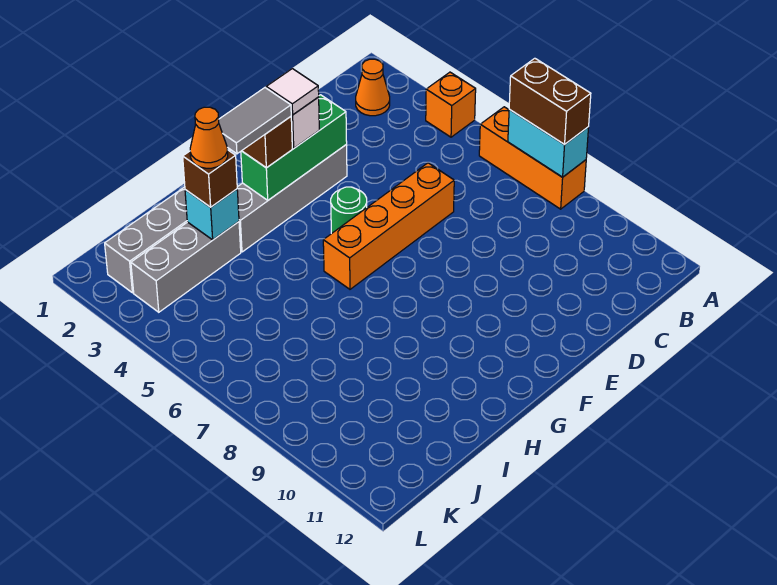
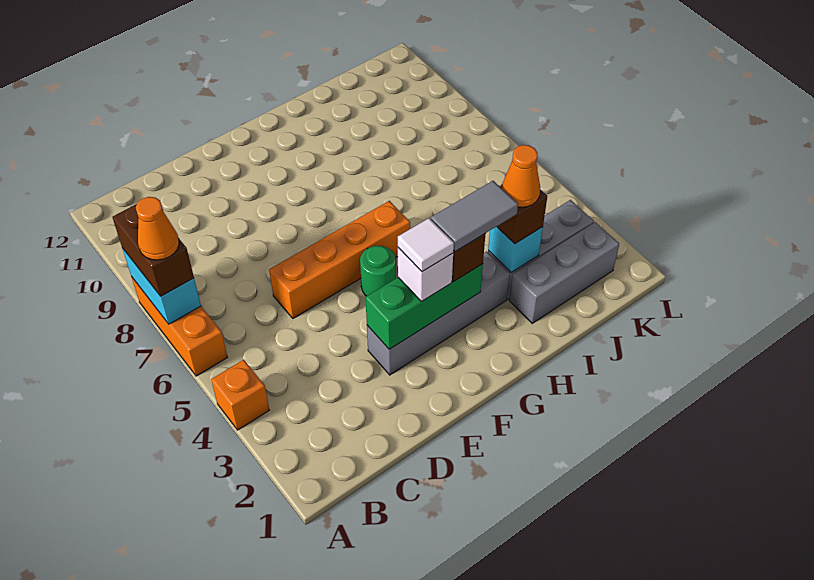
orange cone B2 level 1 -> orange cone A7 level 4

